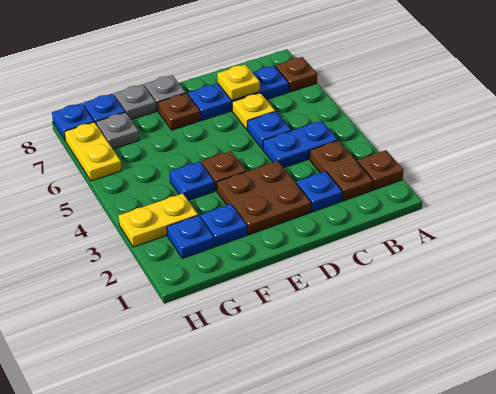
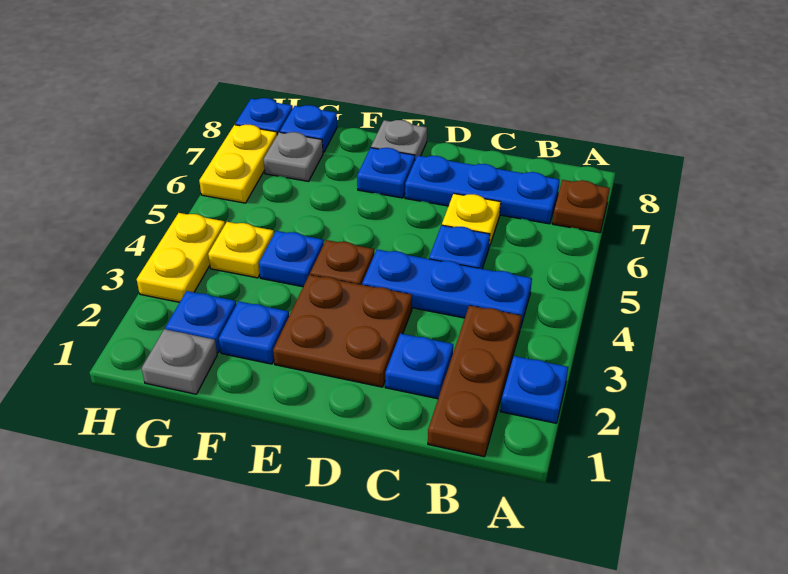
brown plate A2 level 1 -> blue plate A2 level 1
brown plate B2:B3 level 1 -> brown plate B1:B3 level 1
blue plate B4:C4 level 1 -> blue plate B4:D4 level 1
yellow plate C7 level 2 -> yellow plate G4 level 1
brown plate E7 level 1 -> blue plate E7 level 1
grey plate F8 level 1 -> grey plate G1 level 1
yellow plate G3:H3 level 1 -> yellow plate H3:H4 level 1

